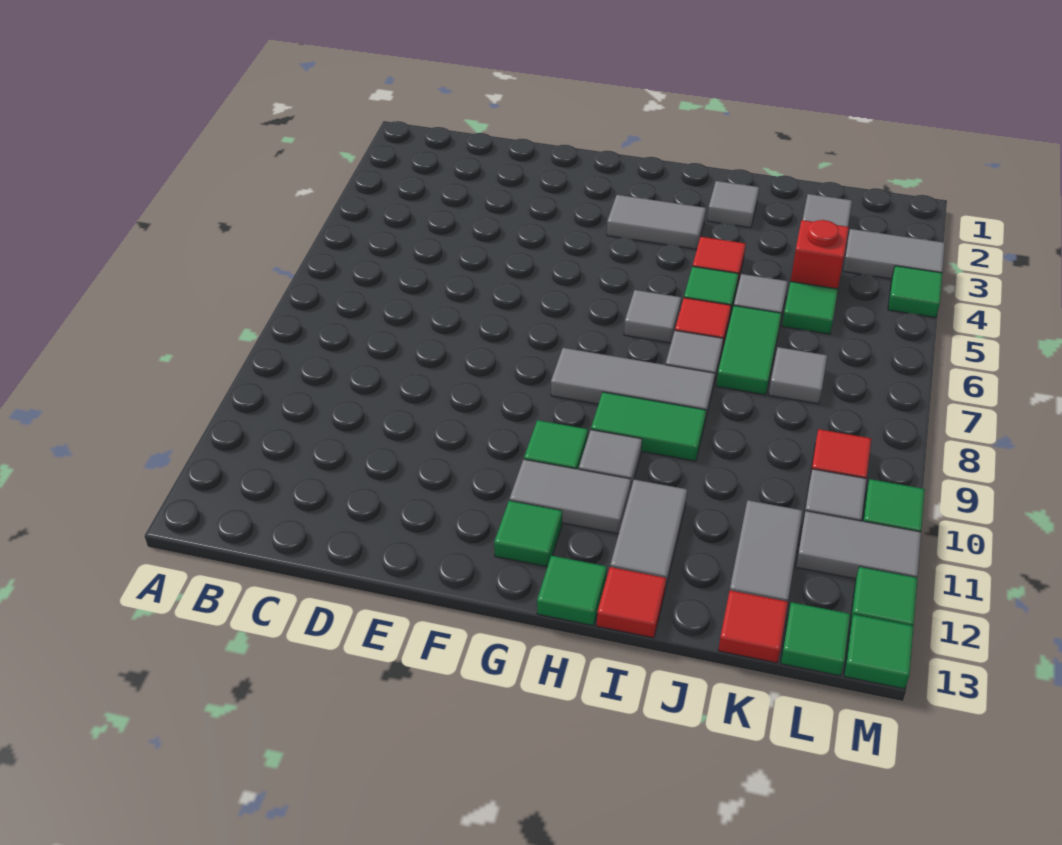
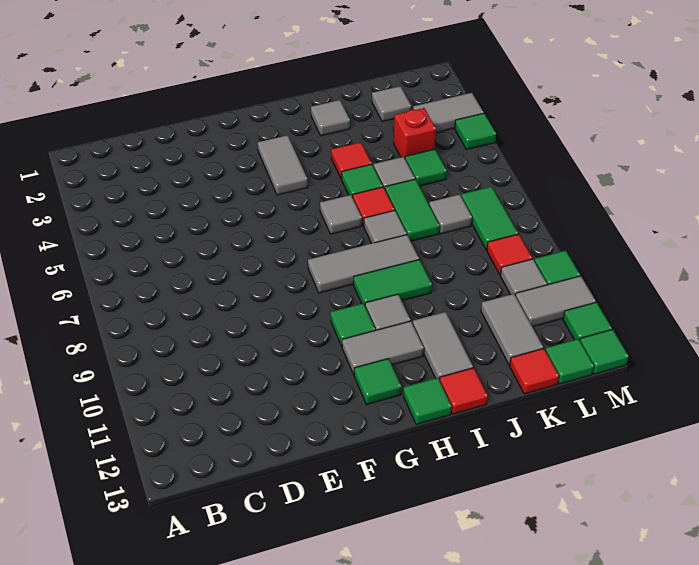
grey tile G3:H3 level 1 -> grey tile G3:G4 level 1
none -> green tile L7:L8 level 1

